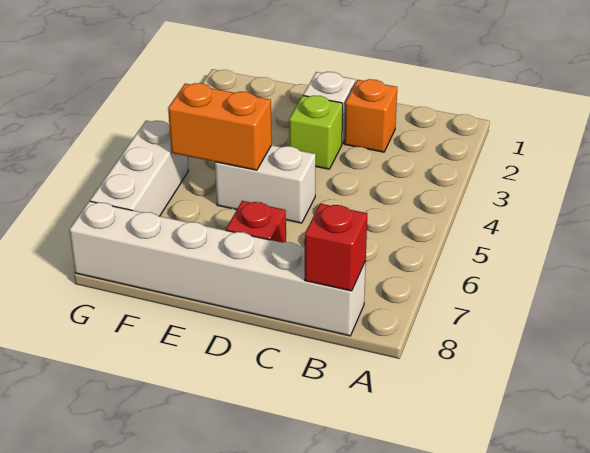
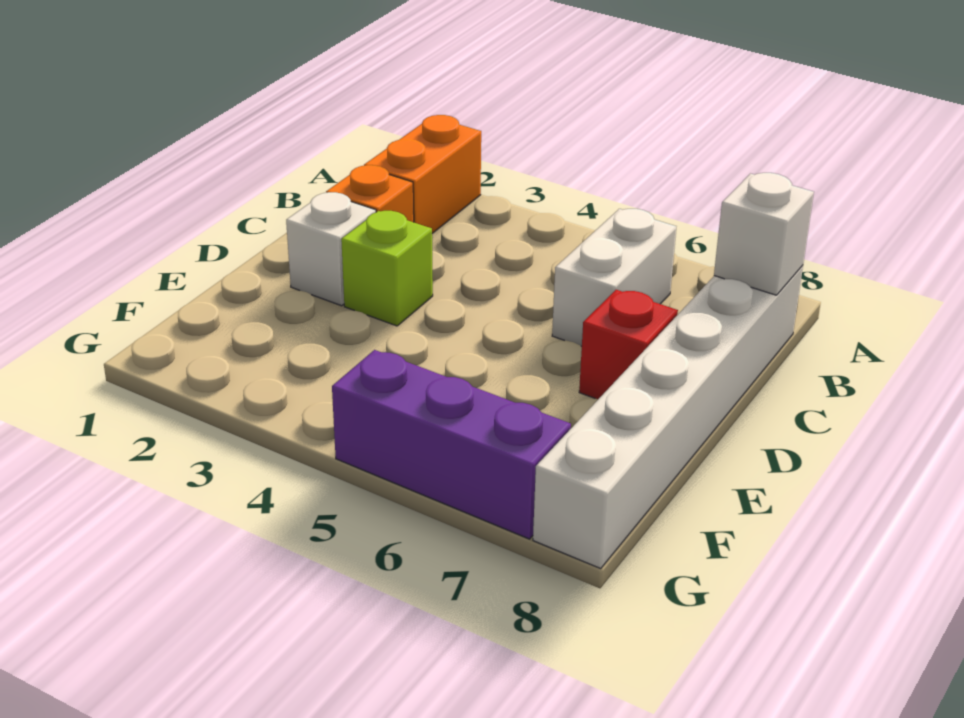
red brick B8 level 2 -> white brick B8 level 2
white brick D5:E5 level 1 -> white brick B6:C6 level 1
orange brick E5:F5 level 2 -> orange brick A2:B2 level 1
white brick G5:G7 level 1 -> purple brick G5:G7 level 1

